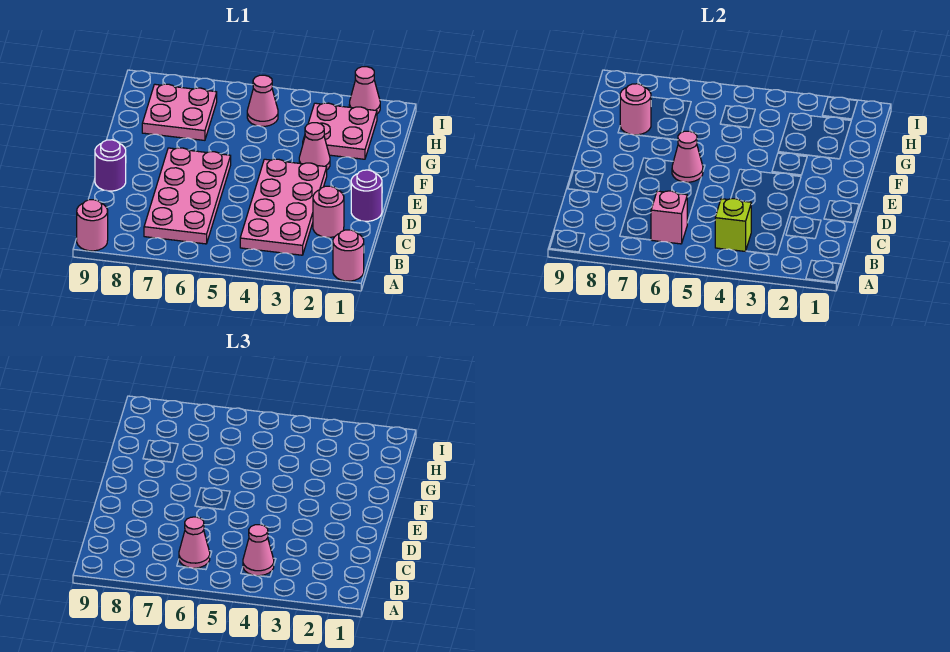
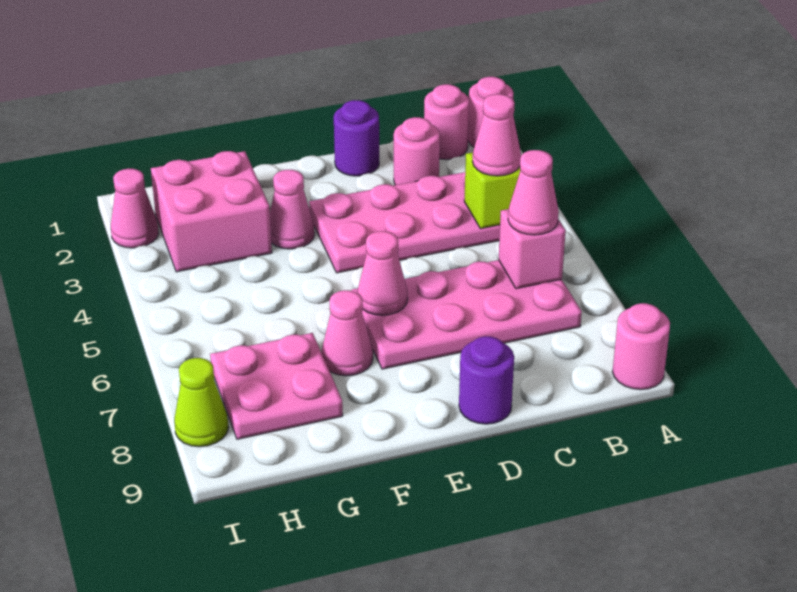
pink plate G2:H3 level 1 -> pink brick G2:H3 level 1
pink round brick G8 level 2 -> pink round brick B1 level 1
pink cone H5 level 1 -> pink cone F7 level 1
none -> lime cone I8 level 1

